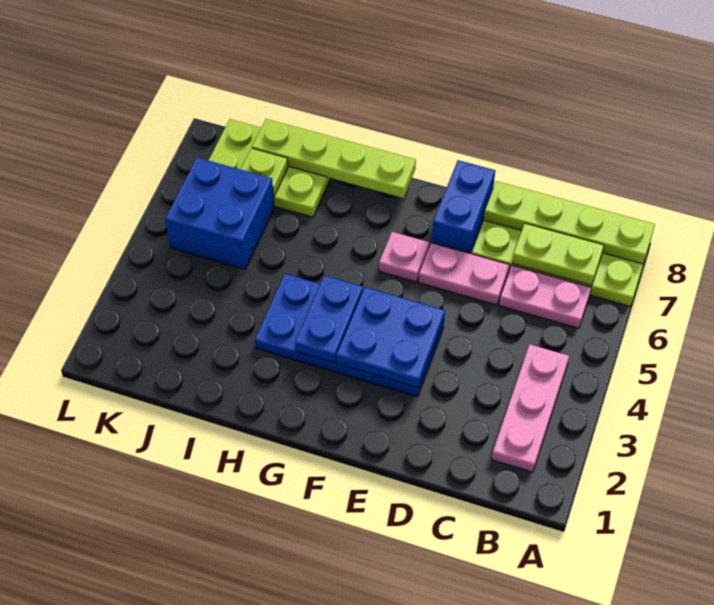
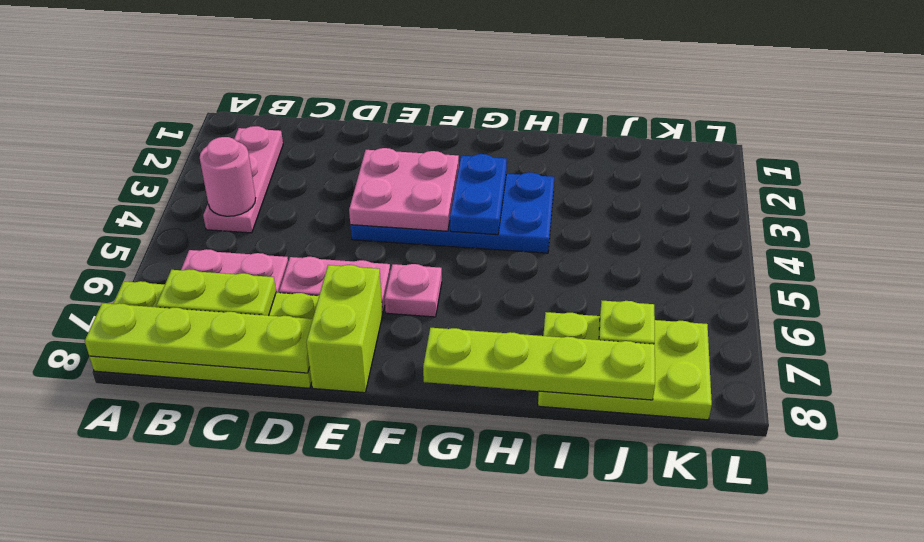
none -> pink round brick B4 level 2
blue plate E3:F4 level 2 -> pink plate E3:F4 level 2
blue brick E7:E8 level 1 -> lime brick E7:E8 level 1
blue brick J5:K6 level 1 -> none

